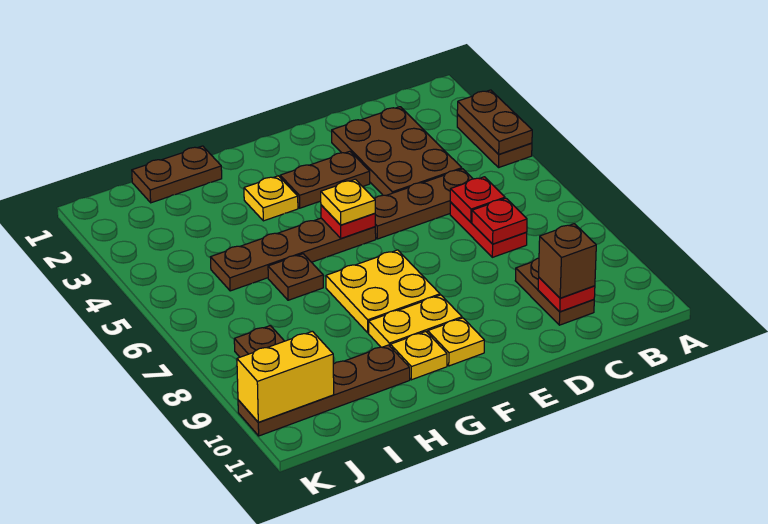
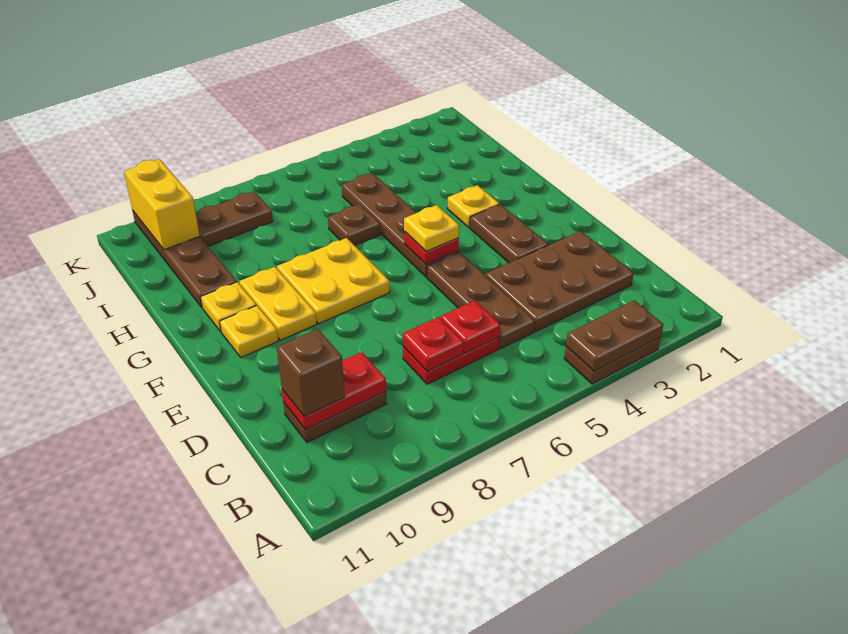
red plate C10 level 2 -> red plate C9:C10 level 2
brown plate H1:I1 level 1 -> none

